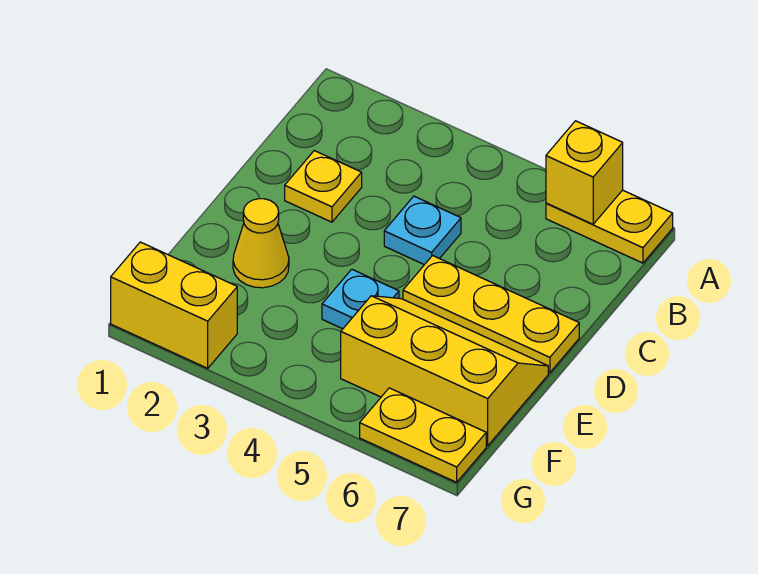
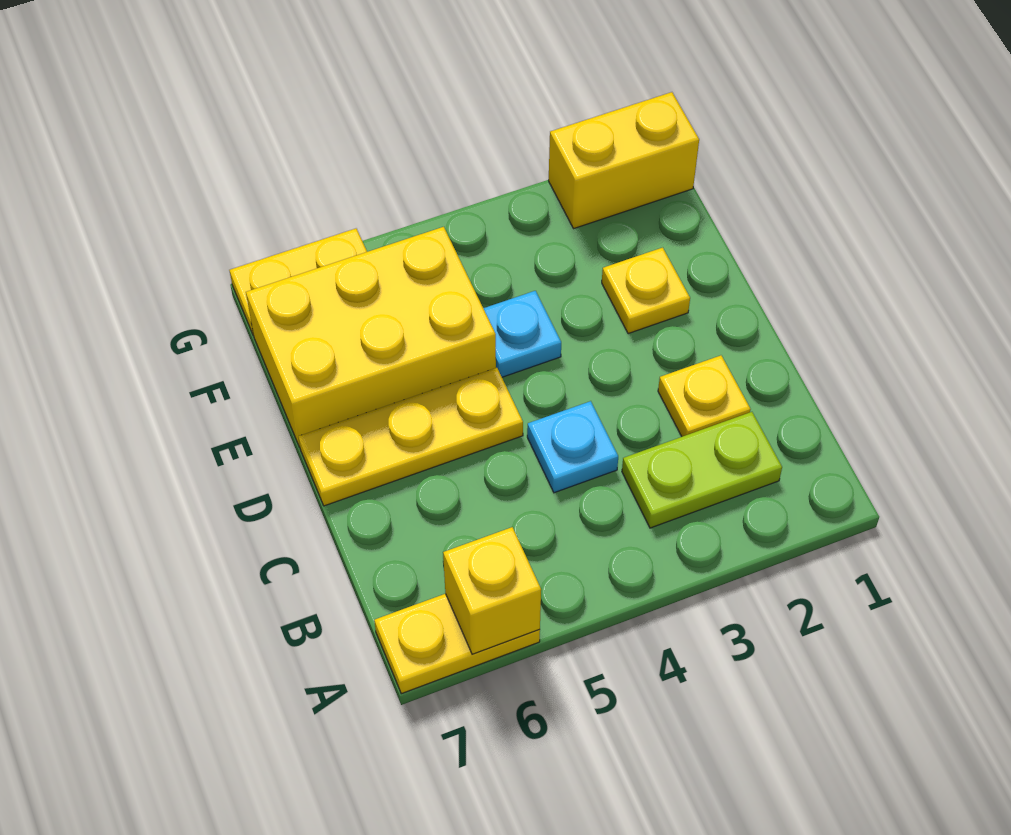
none -> lime plate B2:B3 level 1
yellow cone E2 level 1 -> yellow plate E2 level 1
yellow slope E5:F7 level 1 top F -> yellow brick E5:F7 level 1

